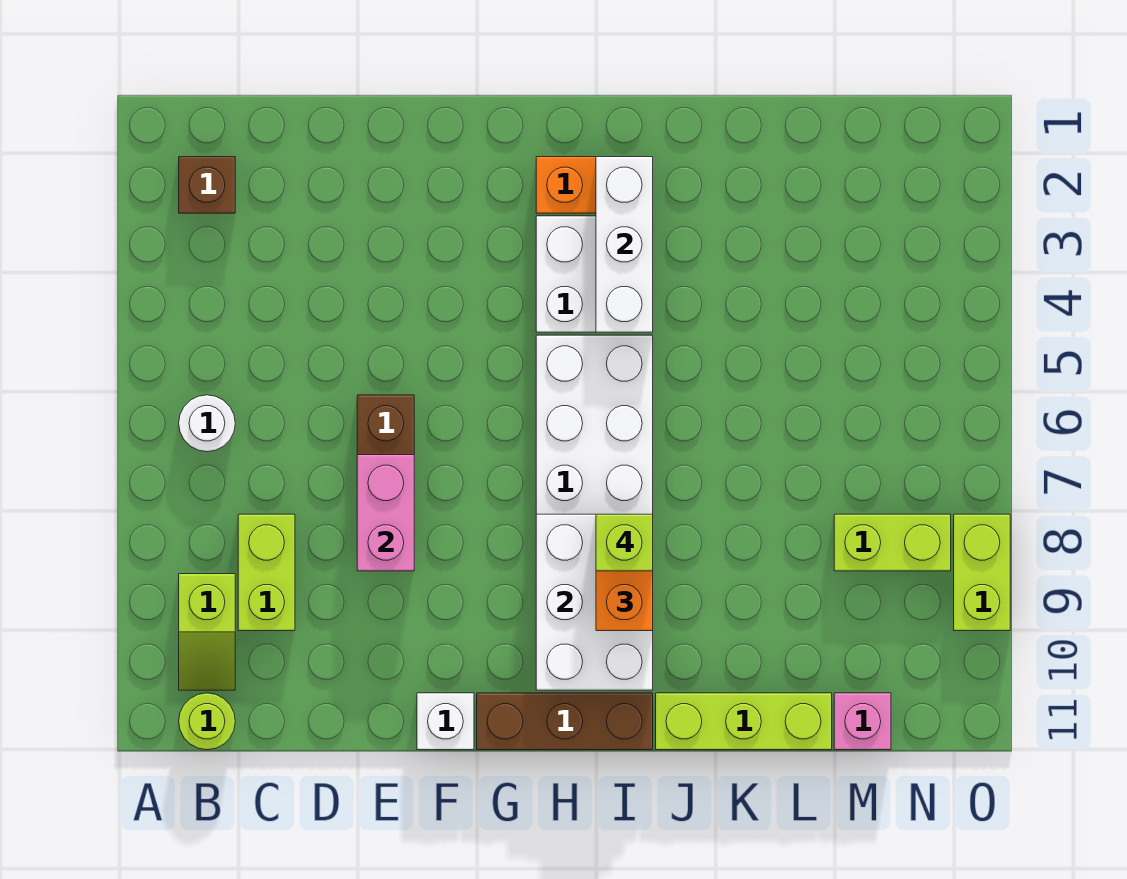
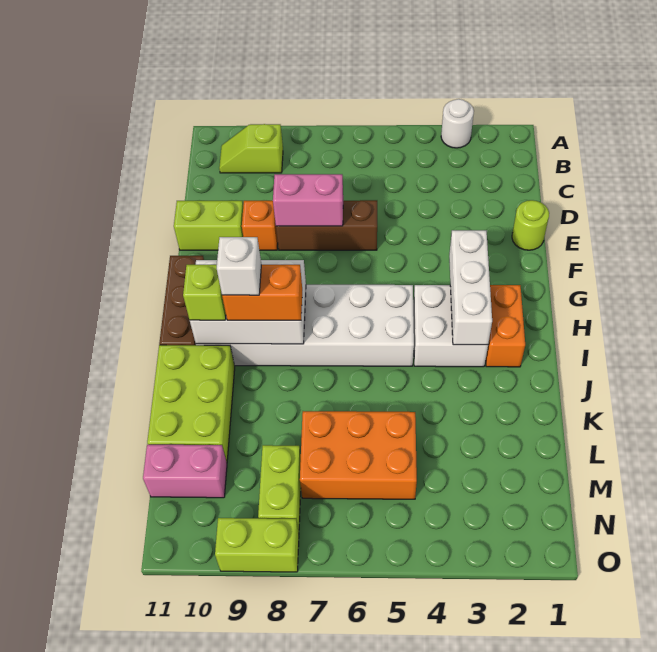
brown brick B2 level 1 -> none
white round brick B6 level 1 -> white round brick A3 level 1
lime round brick B11 level 1 -> lime round brick E1 level 1
lime brick C8:C9 level 1 -> lime brick E10:E11 level 1
none -> orange brick E9 level 1
white brick F11 level 1 -> white brick I9 level 4
white brick I2:I4 level 2 -> white brick G3:I3 level 2
lime brick I8 level 4 -> lime brick I10 level 3
lime brick J11:L11 level 1 -> lime brick J10:L11 level 1
none -> orange brick L5:M7 level 1
pink brick M11 level 1 -> pink brick M10:M11 level 1

